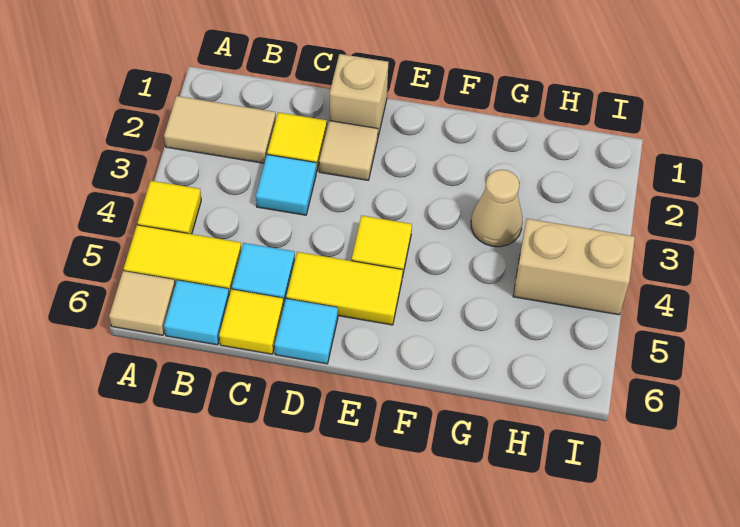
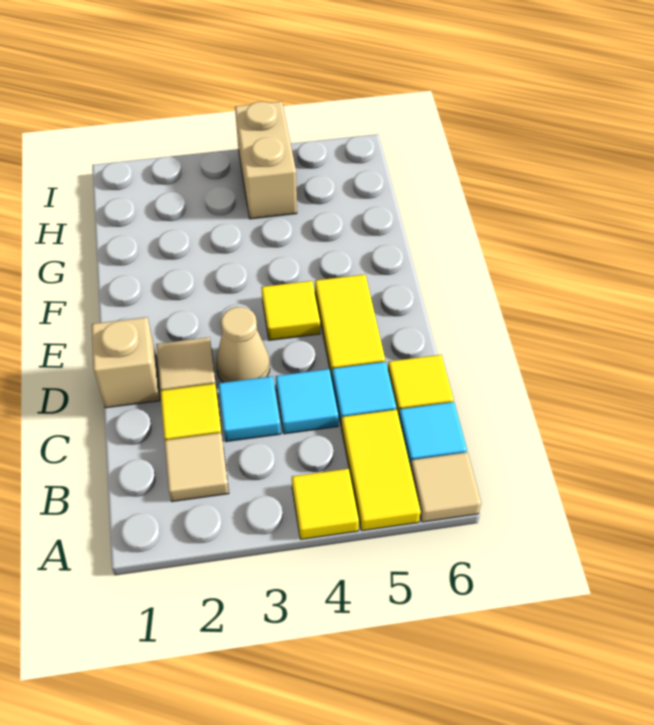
tan tile A2:B2 level 1 -> tan tile B2 level 1
cyan tile D6 level 1 -> cyan tile C4 level 1
tan cone G3 level 1 -> tan cone D3 level 1

